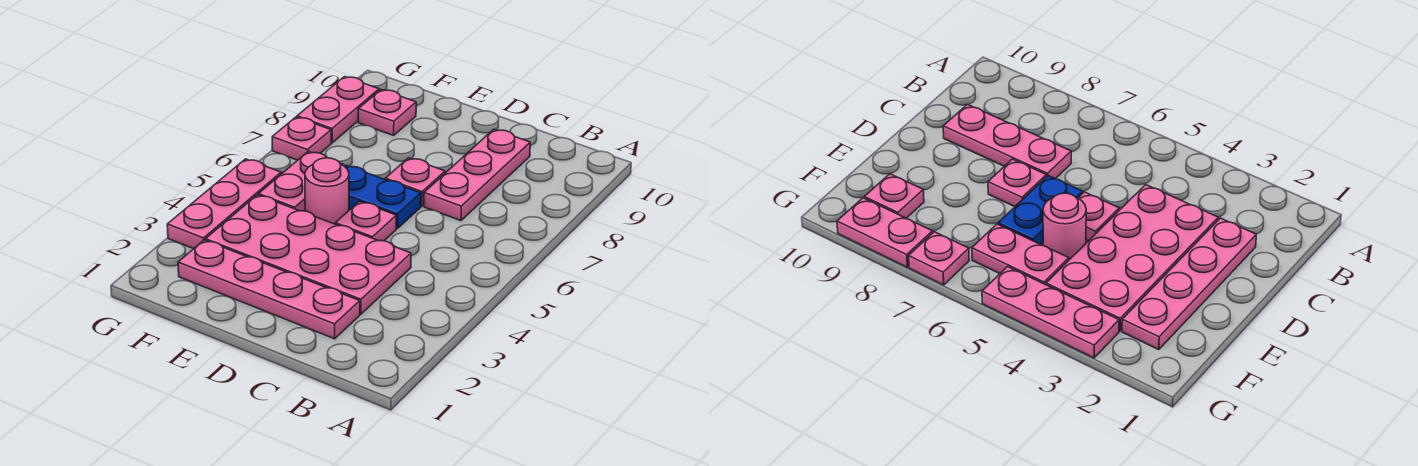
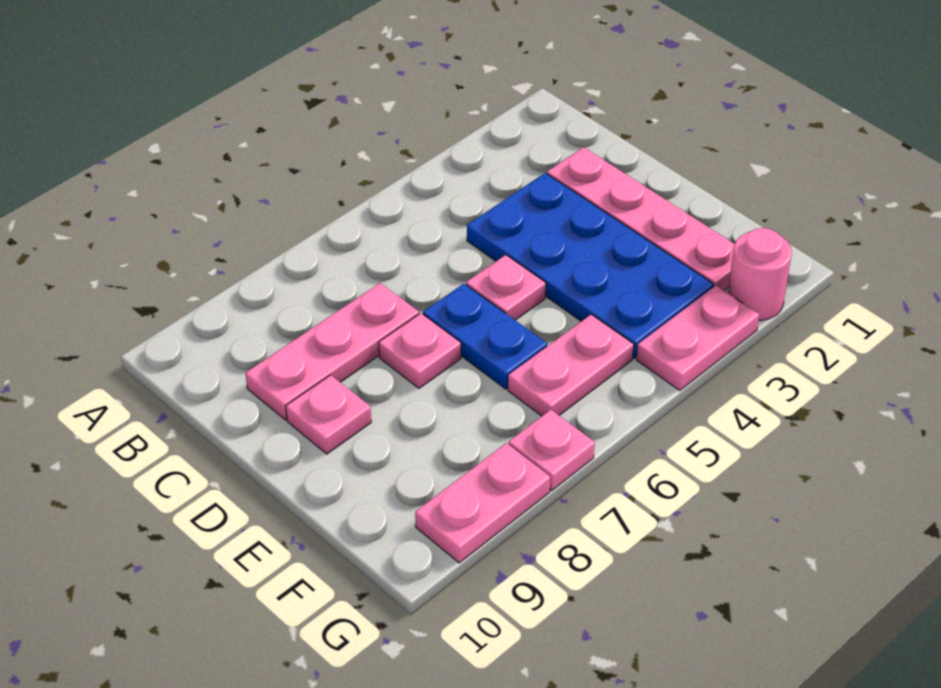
pink plate C3:F4 level 1 -> blue plate C3:F4 level 1
pink round brick E5 level 1 -> pink round brick G2 level 1
pink plate F9 level 1 -> pink plate D9 level 1
pink plate G3:G5 level 1 -> pink plate G3:G4 level 1

